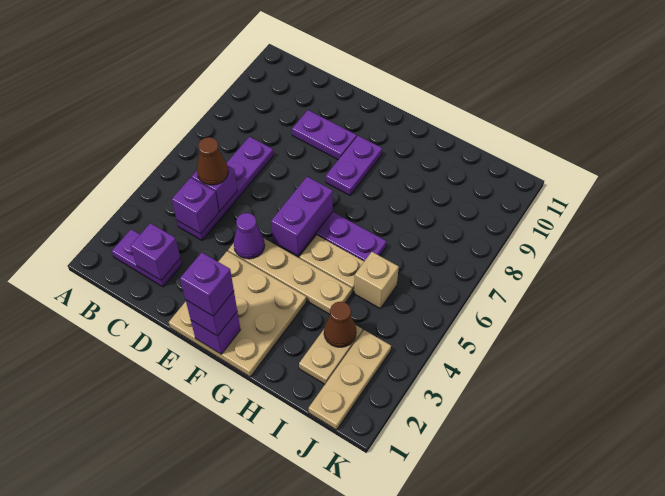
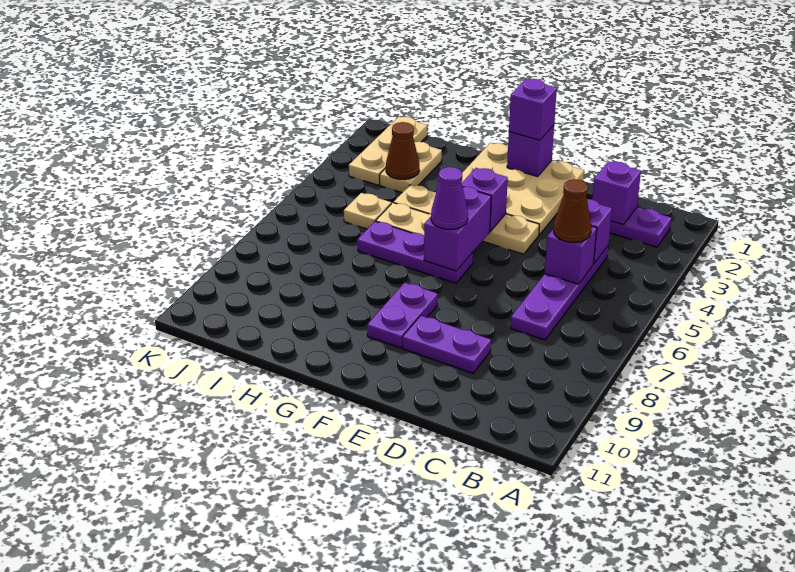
purple cone E4 level 2 -> purple cone F6 level 3
purple brick F1 level 4 -> purple brick F4 level 2
tan brick I5 level 1 -> tan plate I5 level 1

